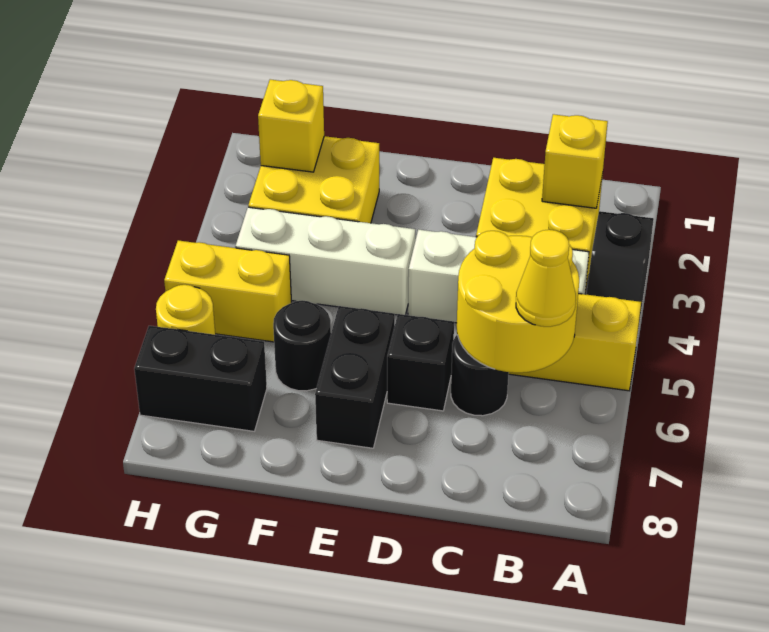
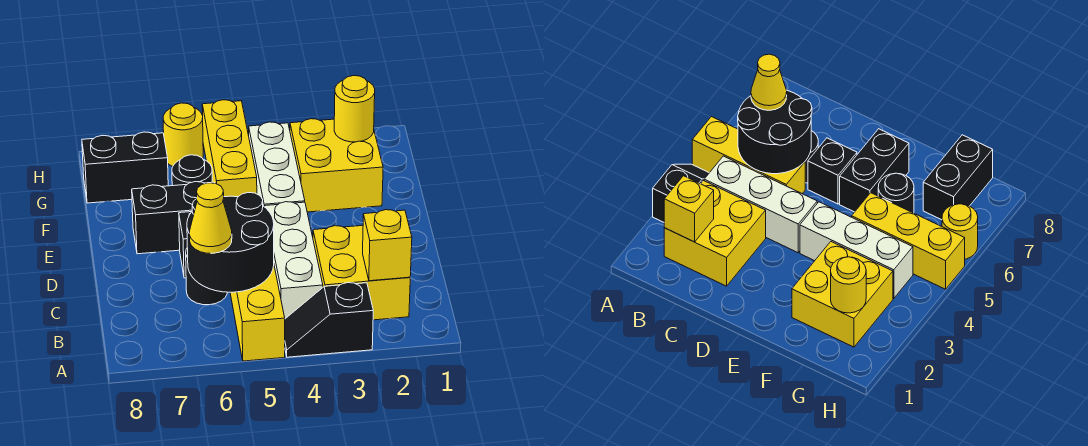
yellow round brick B5:C6 level 2 -> black round brick B5:C6 level 2
yellow brick G2 level 2 -> yellow round brick G2 level 2
yellow brick G5:H5 level 1 -> yellow brick F5:H5 level 1
black brick G7:H7 level 1 -> black brick G7:G8 level 1

